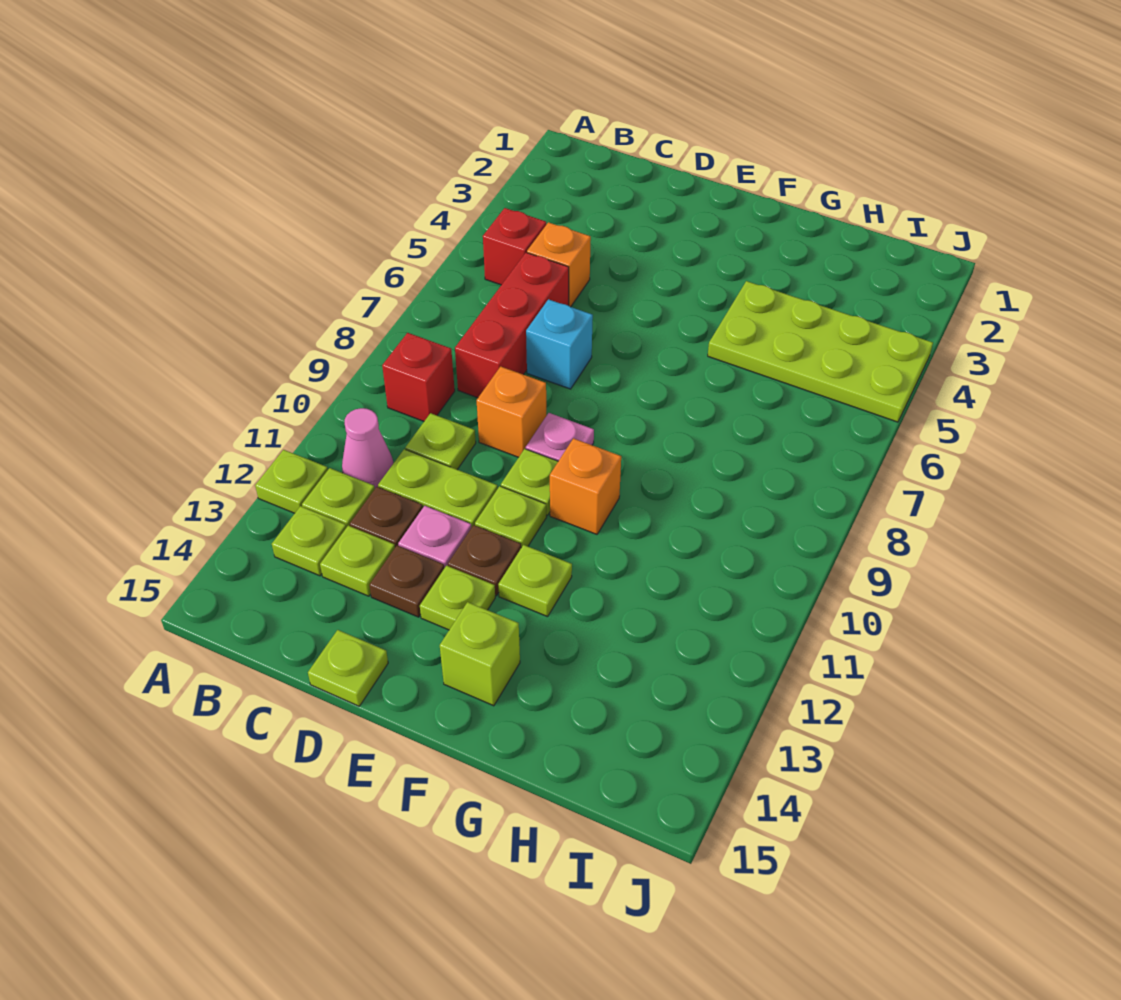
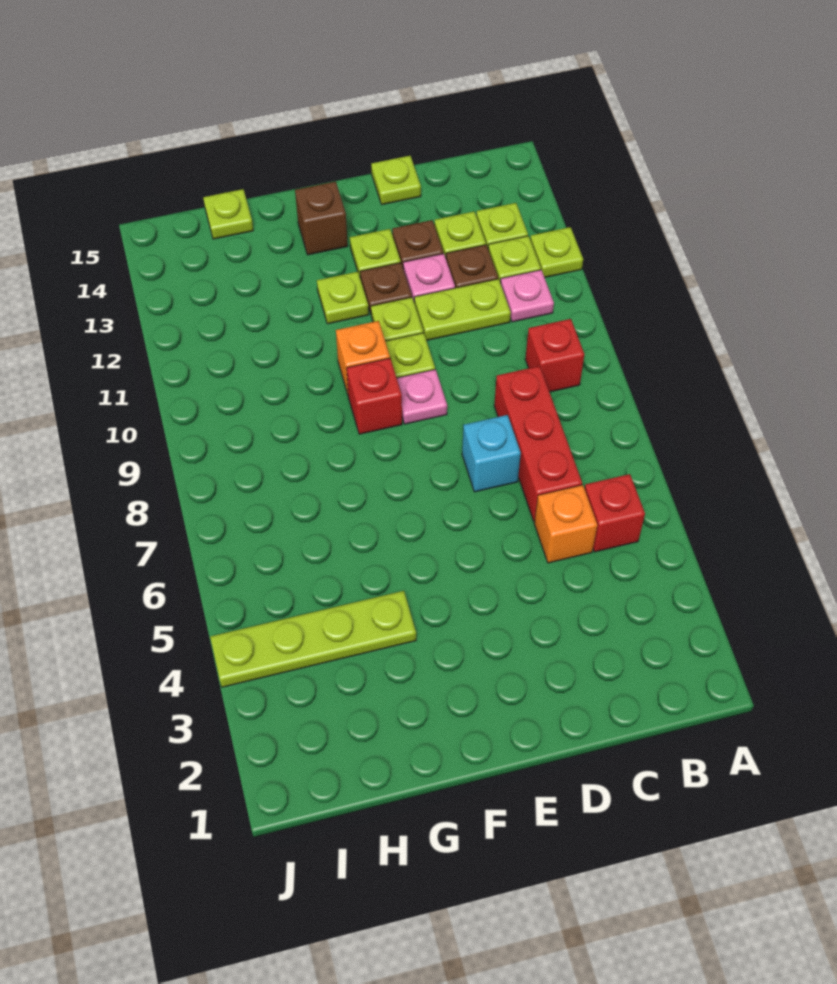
pink cone B11 level 1 -> pink plate B11 level 1
lime plate C10 level 1 -> lime plate H15 level 1
orange brick D9 level 1 -> none
none -> red brick F9 level 1
lime brick F14 level 1 -> brown brick F14 level 1
lime plate G4:J5 level 1 -> lime plate G4:J4 level 1

